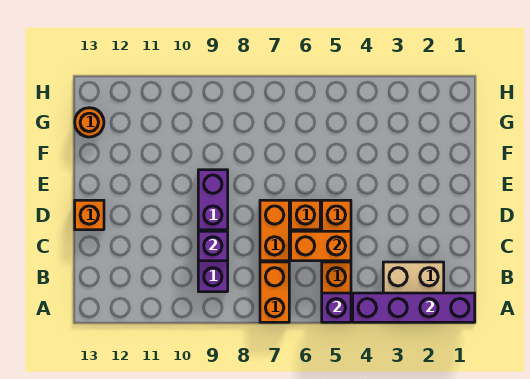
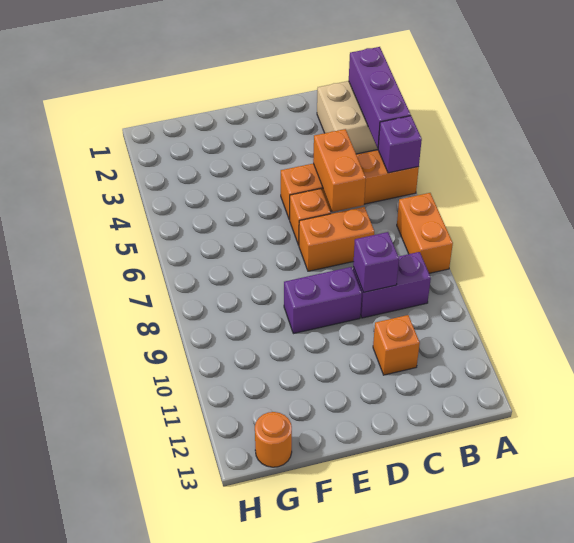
purple brick A1:A4 level 2 -> purple brick A2:A4 level 2
orange brick A7:B7 level 1 -> orange brick A7:A8 level 1
orange brick D13 level 1 -> orange brick C11 level 1

